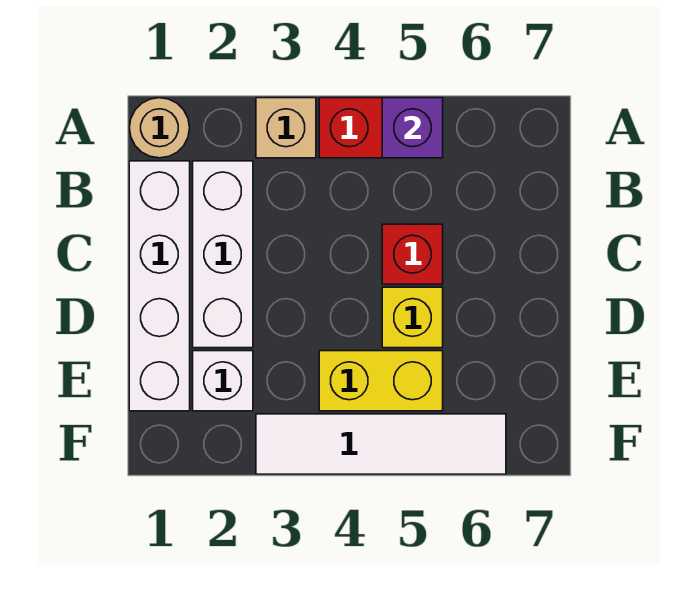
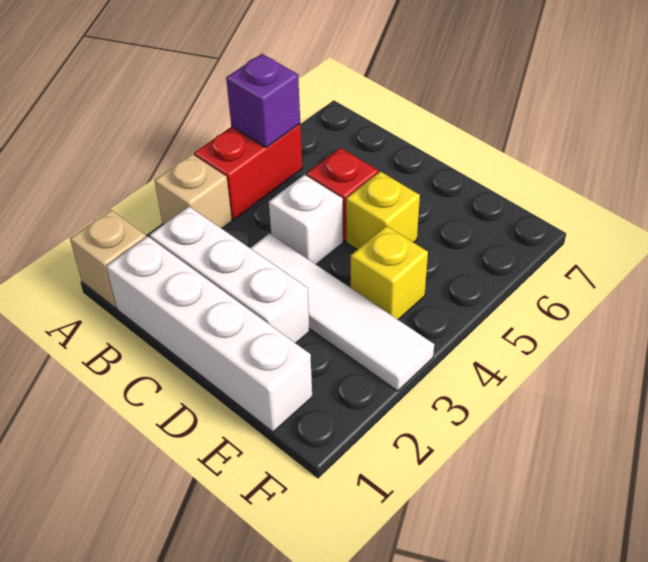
tan round brick A1 level 1 -> tan brick A1 level 1
white brick E2 level 1 -> white brick C4 level 1
yellow brick E4:E5 level 1 -> yellow brick E4 level 1
white tile F3:F6 level 1 -> white tile C3:F3 level 1

